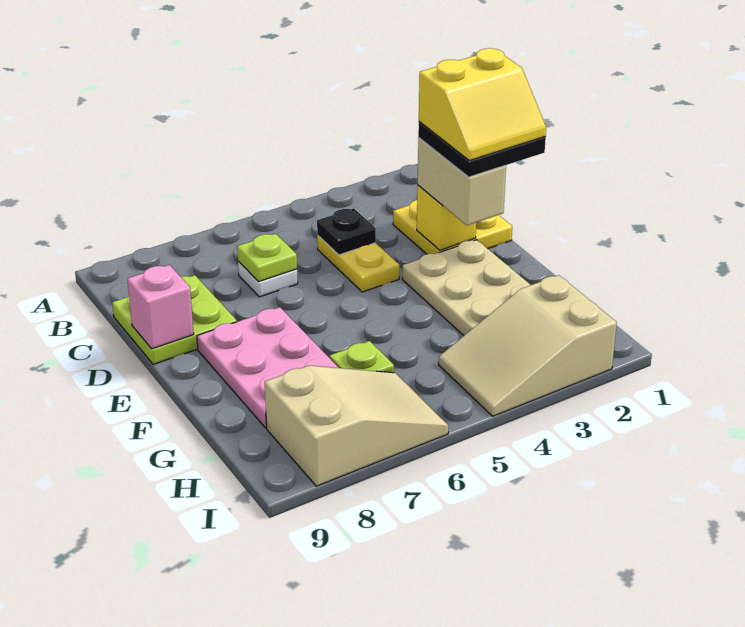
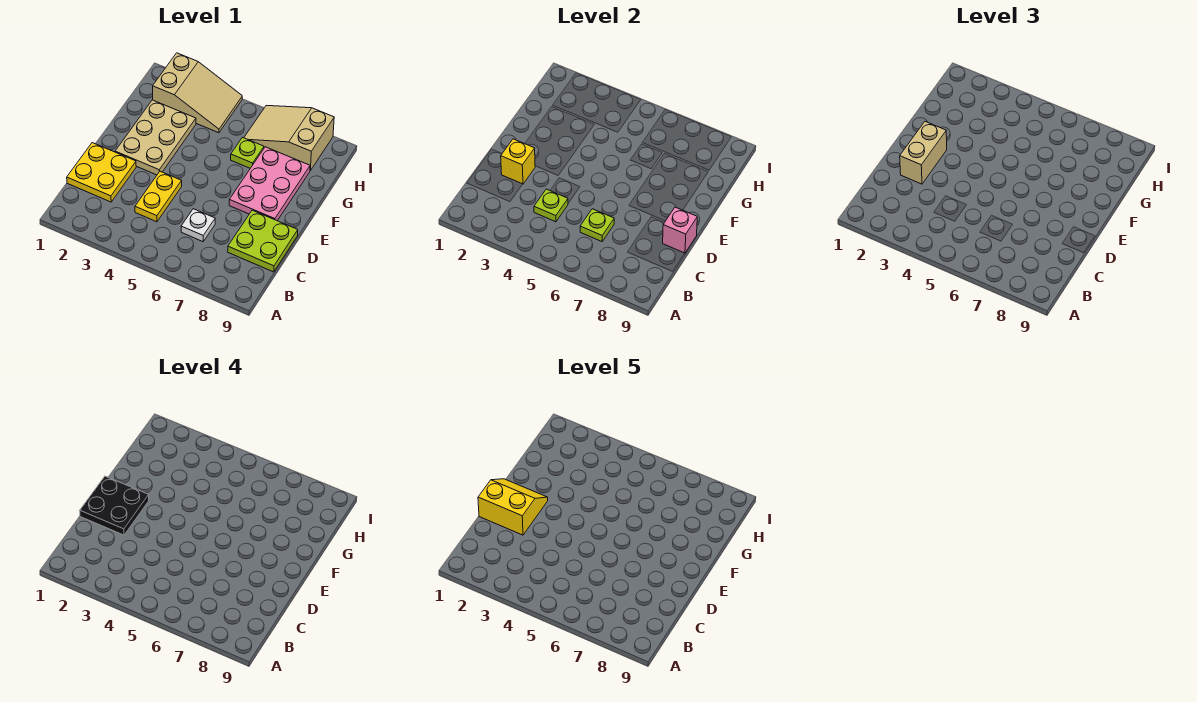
black plate C4 level 2 -> lime plate C4 level 2

